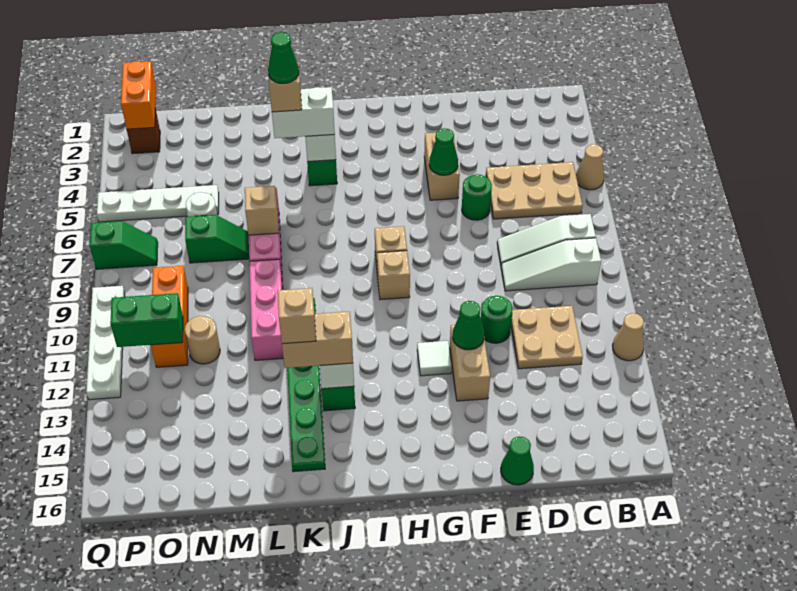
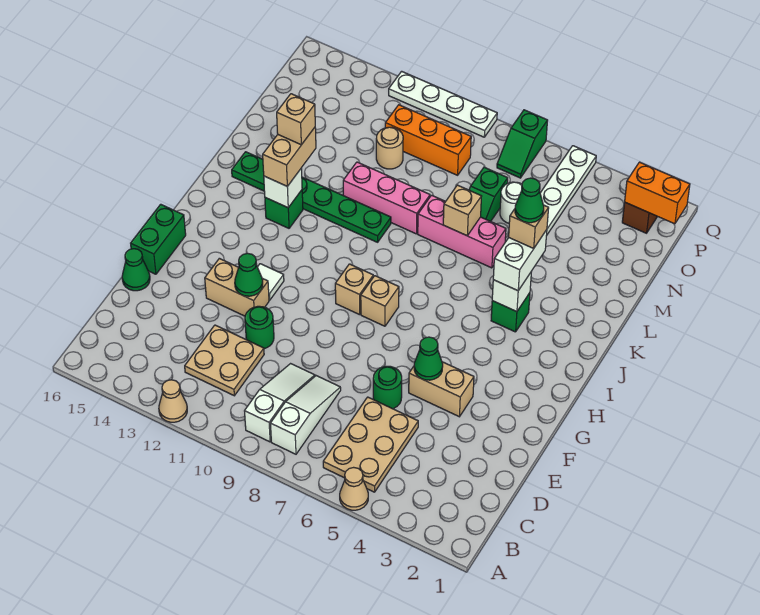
green brick O11:P11 level 2 -> green brick F16:G16 level 1

